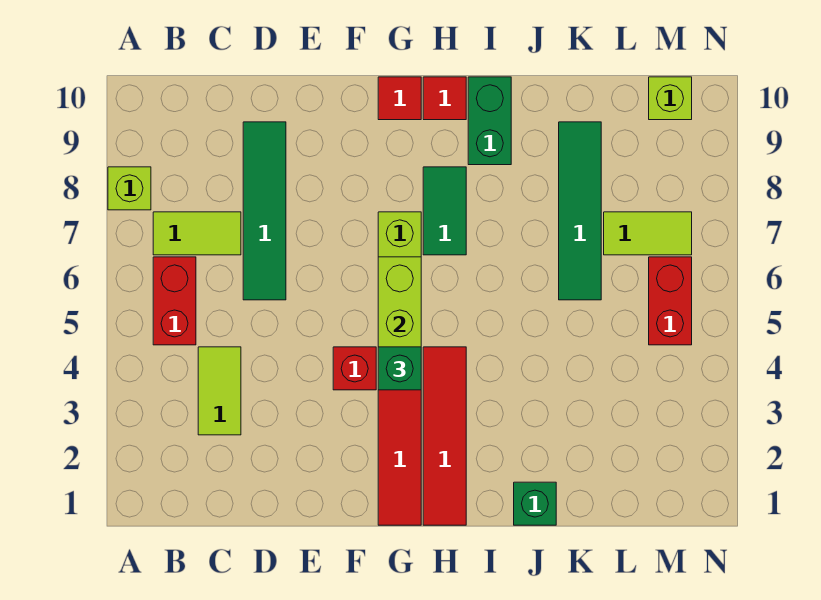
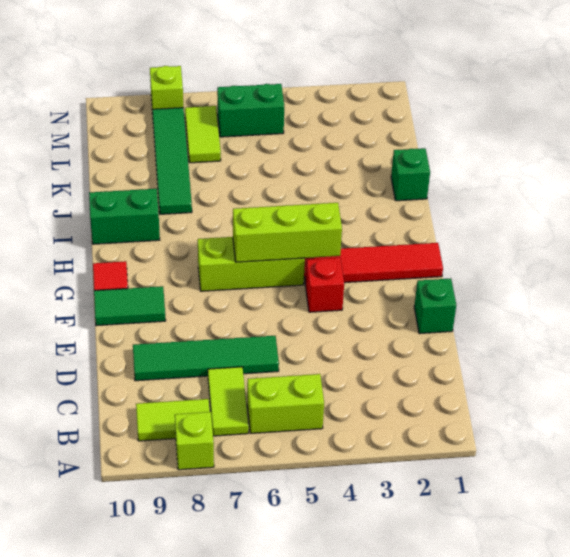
red brick B5:B6 level 1 -> lime brick B5:B6 level 1
lime tile C3:C4 level 1 -> lime tile B8:B9 level 1
green brick G4 level 3 -> green brick E1 level 1
red tile H1:H4 level 1 -> none
green tile H7:H8 level 1 -> green tile F9:F10 level 1
red tile H10 level 1 -> none
green tile K6:K9 level 1 -> green tile J8:M8 level 1
red brick M5:M6 level 1 -> green brick M5:M6 level 1
lime brick M10 level 1 -> lime brick N8 level 1

